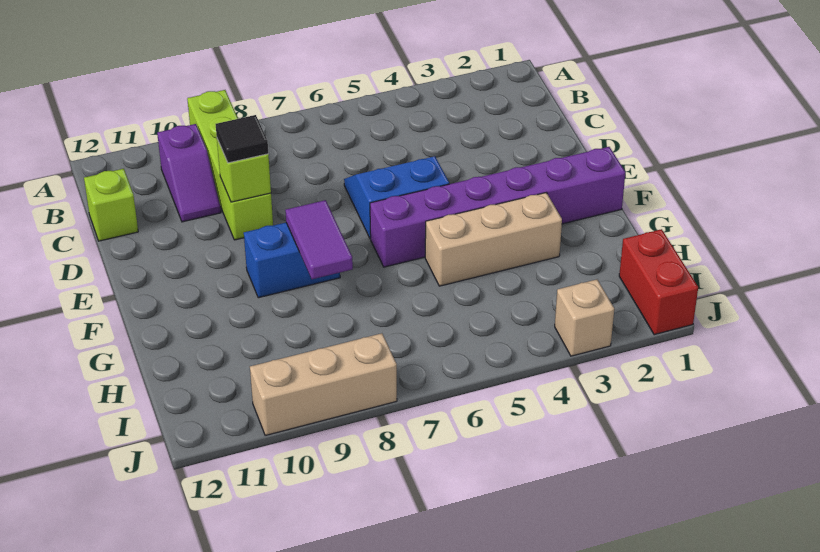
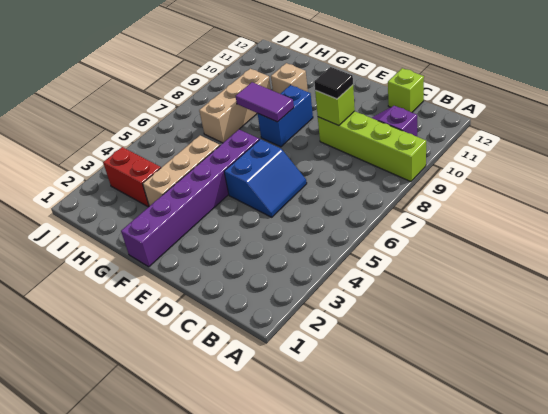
red brick I1:J1 level 1 -> red brick H3:I3 level 1
tan brick J3 level 1 -> tan brick G10 level 1
tan brick J8:J10 level 1 -> tan brick H7:H9 level 1

